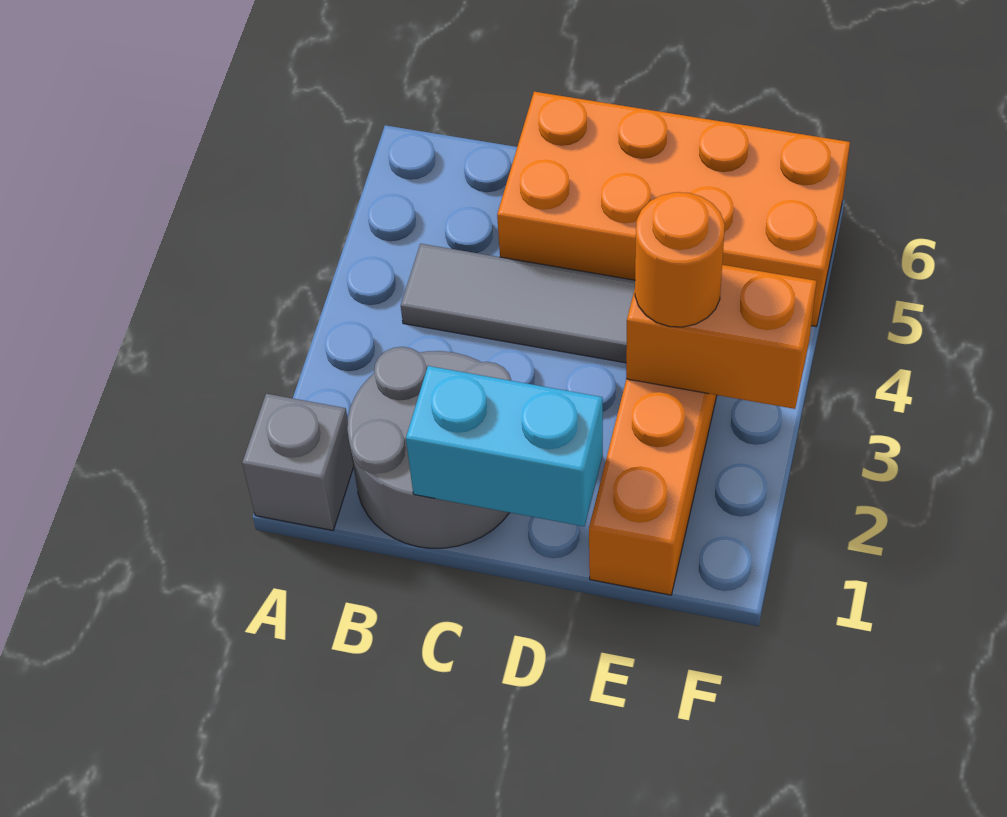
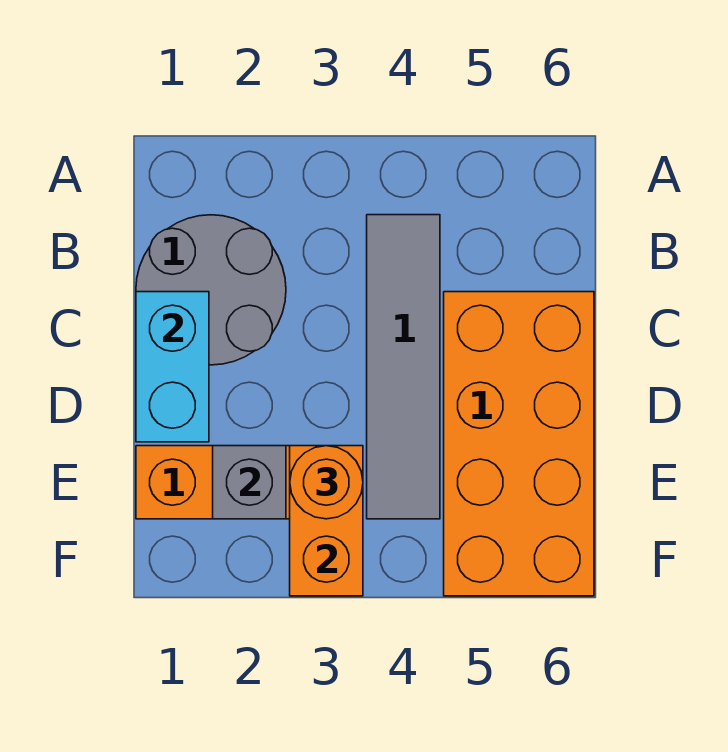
grey brick A1 level 1 -> grey brick E2 level 2

